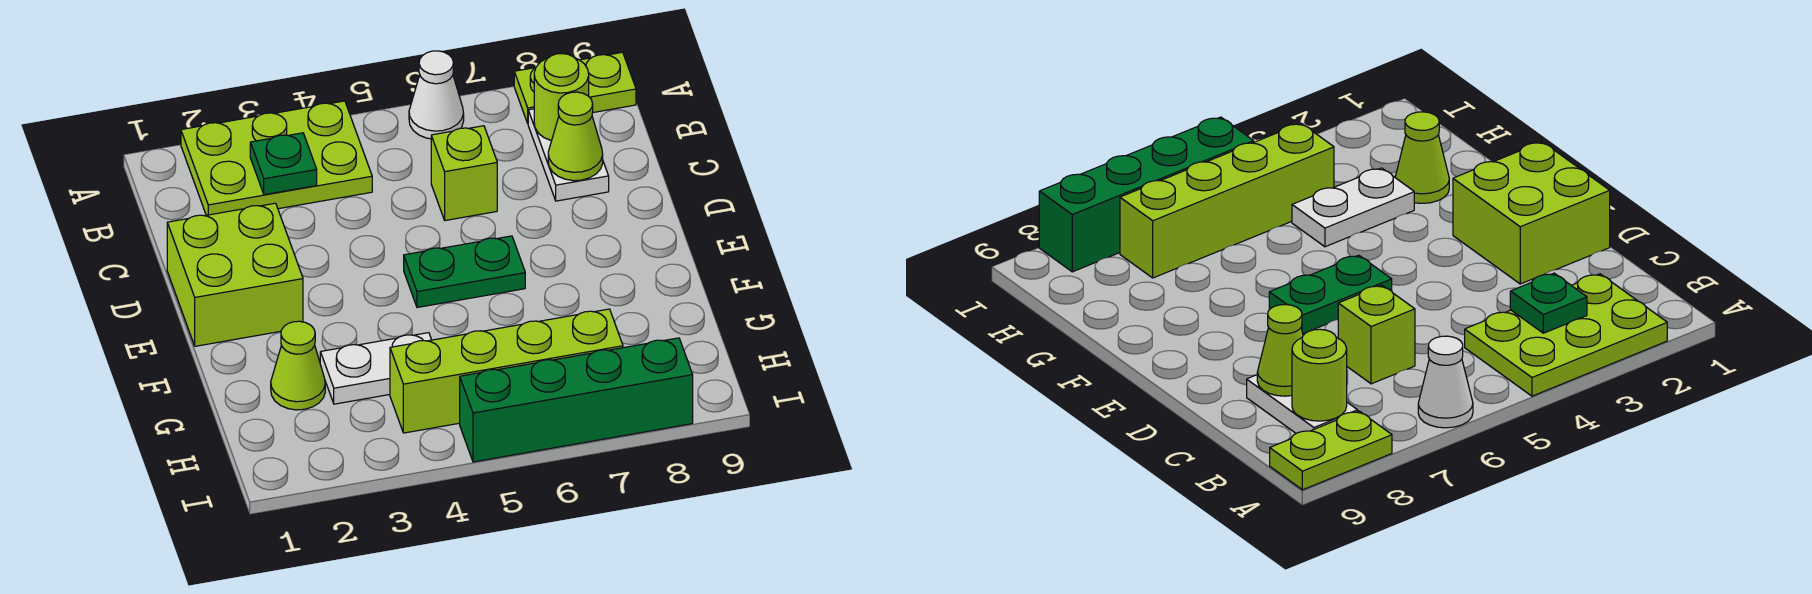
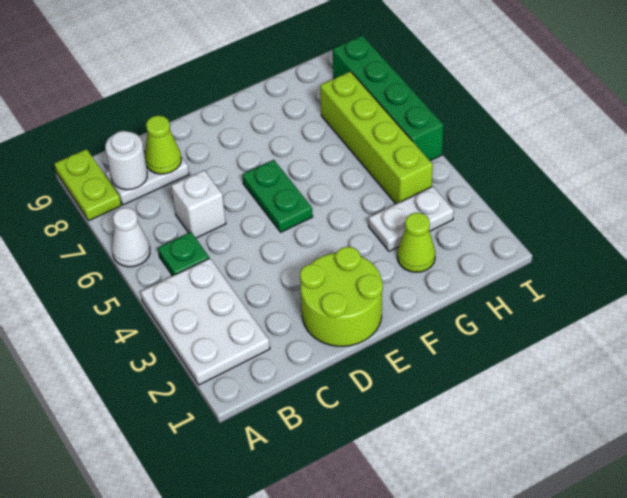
lime plate A2:B4 level 1 -> white plate A2:B4 level 1
green plate B3 level 2 -> green plate B5 level 1
lime round brick B8 level 2 -> white round brick B8 level 2
lime brick C6 level 1 -> white brick C6 level 1
lime brick D1:E2 level 1 -> lime round brick D1:E2 level 1
white plate G3:G4 level 1 -> white plate G3:H3 level 1

